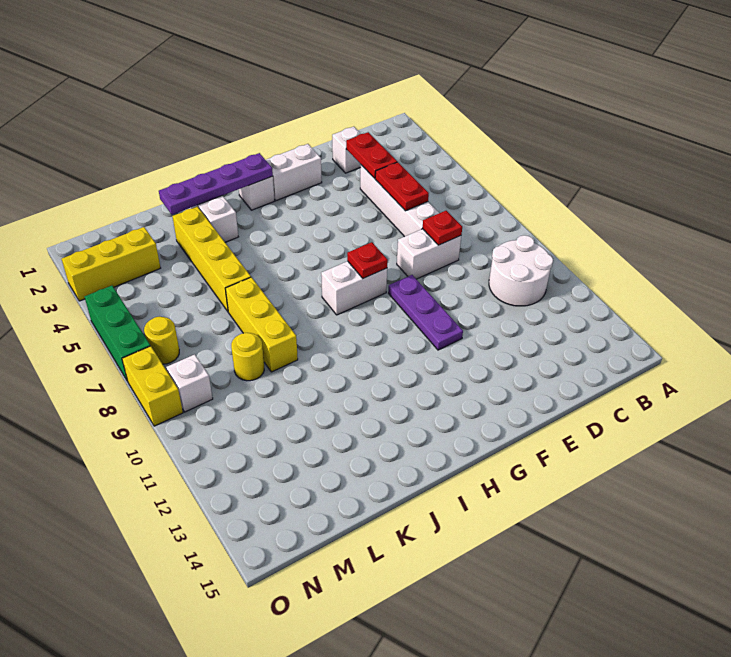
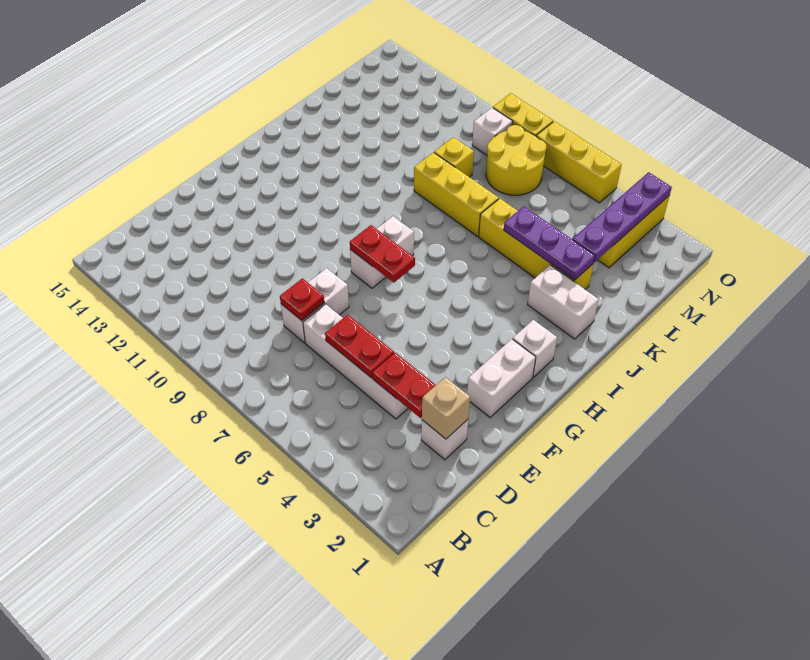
white round brick B10:C11 level 1 -> none
none -> tan brick D2 level 2
purple plate F9:F11 level 1 -> purple plate K3:K5 level 2
red plate G8 level 2 -> red plate G7:G8 level 2
purple plate H2:K2 level 2 -> purple plate L3:O3 level 2
yellow round brick L9 level 1 -> yellow brick L9 level 1
yellow round brick N7 level 1 -> yellow round brick M7:N8 level 1
green brick O5:O7 level 1 -> yellow brick O5:O7 level 1

